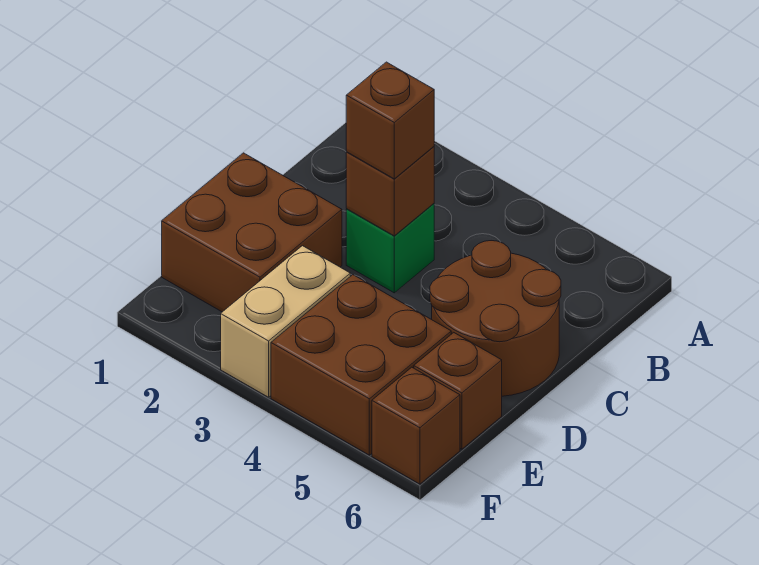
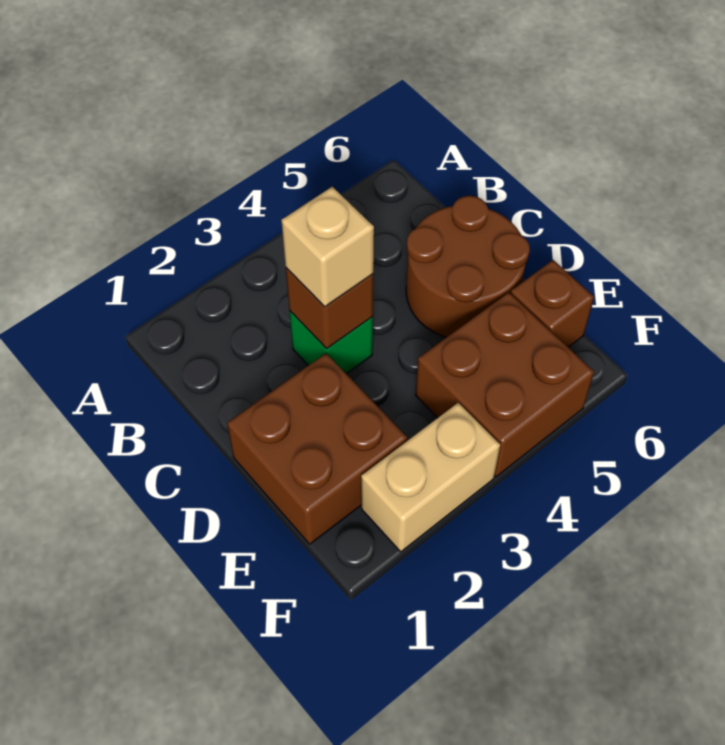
brown brick C3 level 3 -> tan brick C3 level 3
tan brick E3:F3 level 1 -> tan brick F2:F3 level 1
brown brick F6 level 1 -> none

